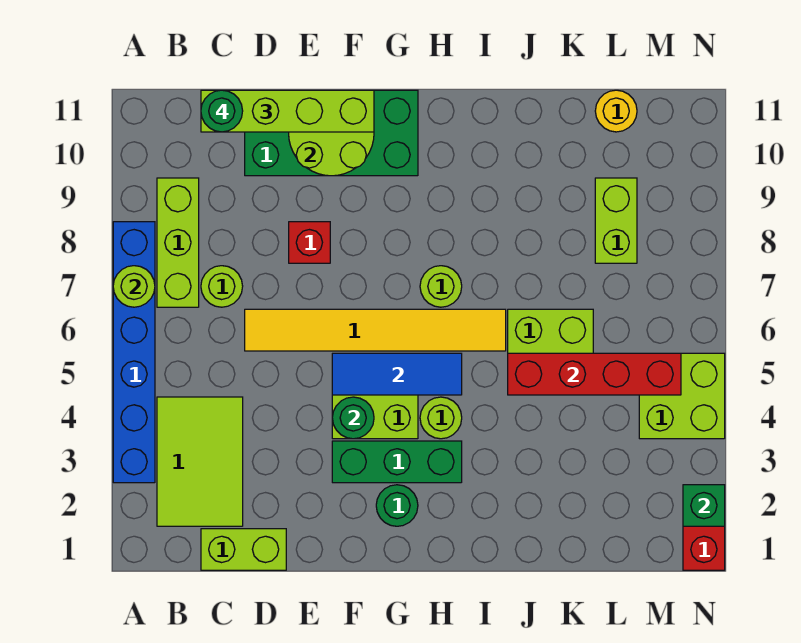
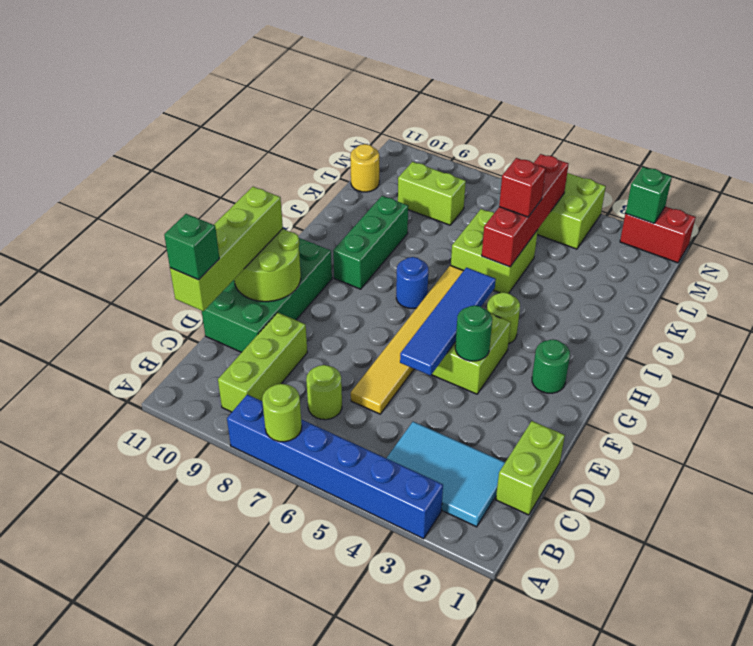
lime tile B2:C4 level 1 -> cyan tile B2:C4 level 1
lime brick B7:B9 level 1 -> lime brick B9:D9 level 1
green round brick C11 level 4 -> green brick C11 level 4
red brick E8 level 1 -> red brick K5 level 3
green brick F3:H3 level 1 -> green brick H9:J9 level 1
blue tile F5:H5 level 2 -> blue tile E5:H5 level 2
lime round brick H7 level 1 -> blue round brick H7 level 1

